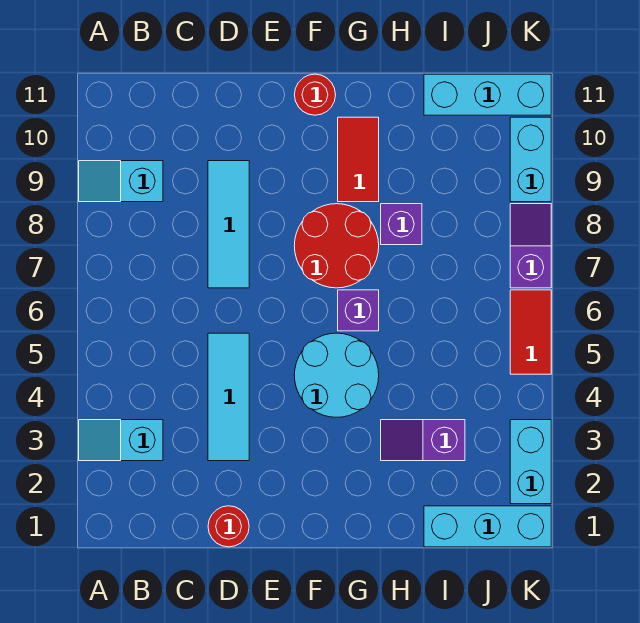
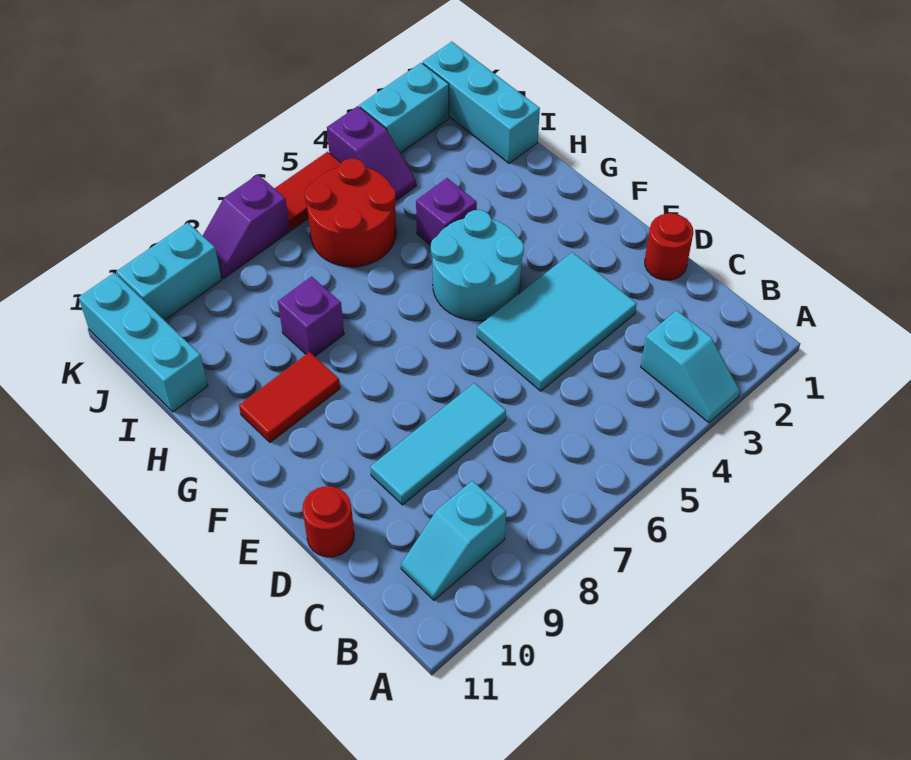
cyan slope A9:B9 level 1 top B -> cyan slope B9:B10 level 1 top 9
cyan tile D3:D5 level 1 -> cyan tile D3:E5 level 1
red round brick F7:G8 level 1 -> red round brick I5:J6 level 1
red round brick F11 level 1 -> red round brick D11 level 1
purple brick G6 level 1 -> purple brick H4 level 1
purple slope H3:I3 level 1 top I -> purple slope J4:K4 level 1 top K

